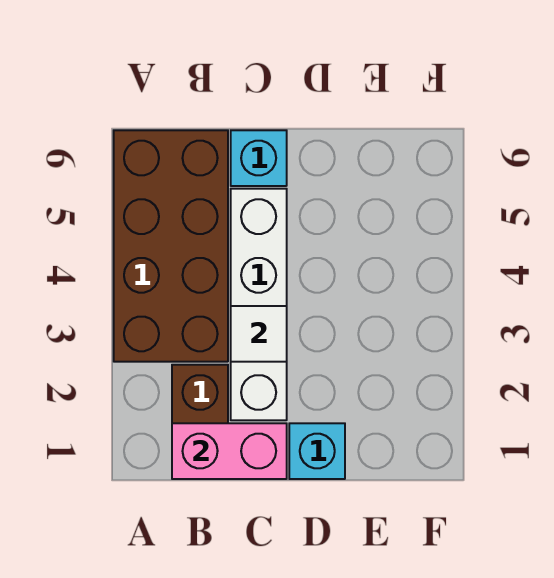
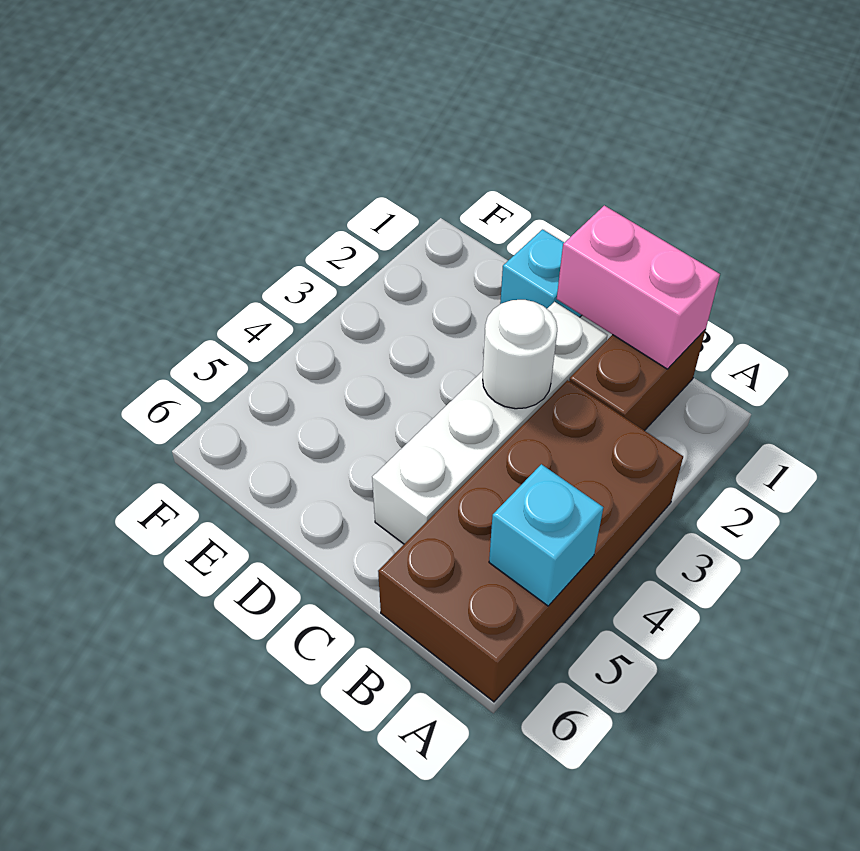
white tile C3 level 2 -> white round brick C3 level 2
cyan brick C6 level 1 -> cyan brick A5 level 2

